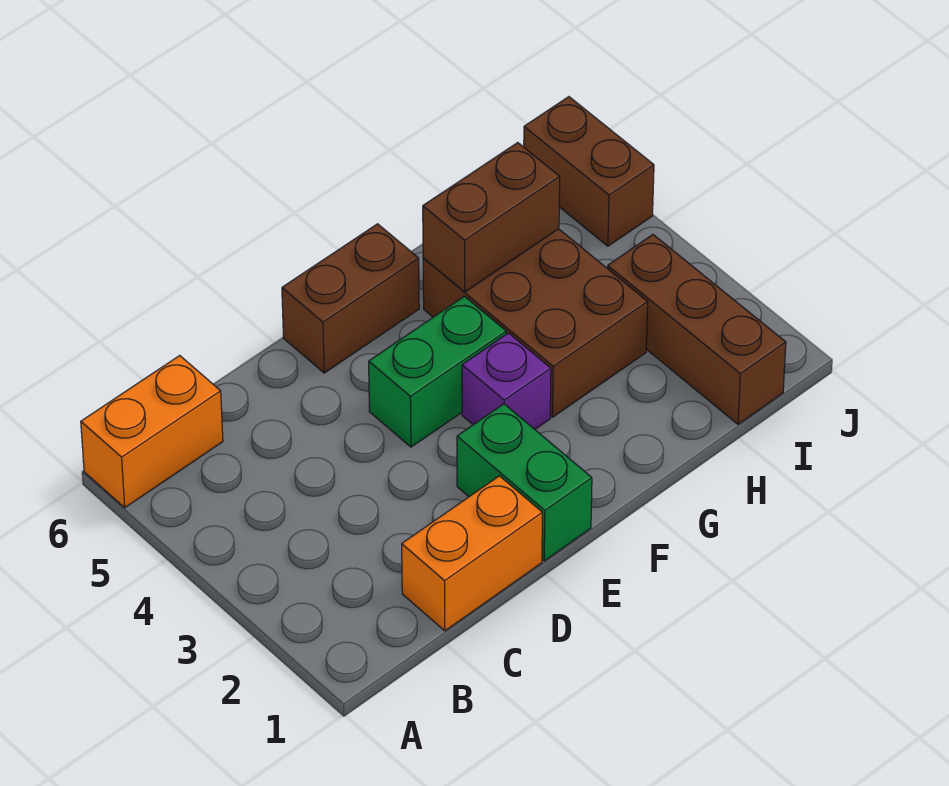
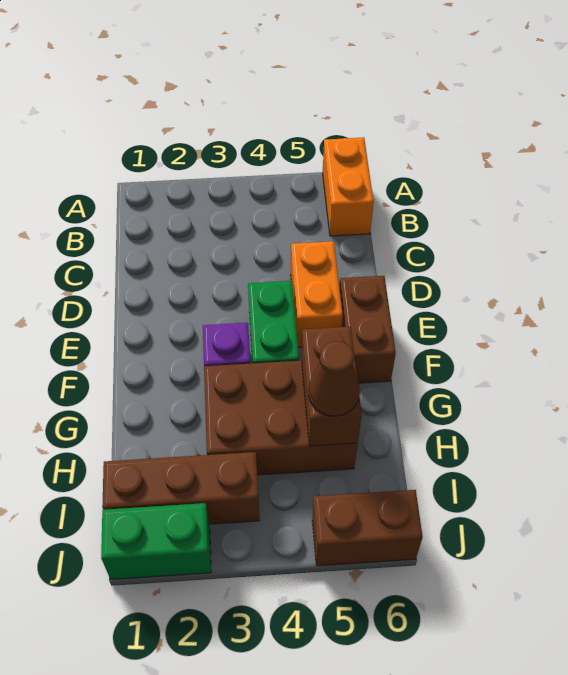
orange brick C1:D1 level 1 -> orange brick D5:E5 level 1
green brick E1:E2 level 1 -> green brick J1:J2 level 1
none -> brown cone H5 level 3

